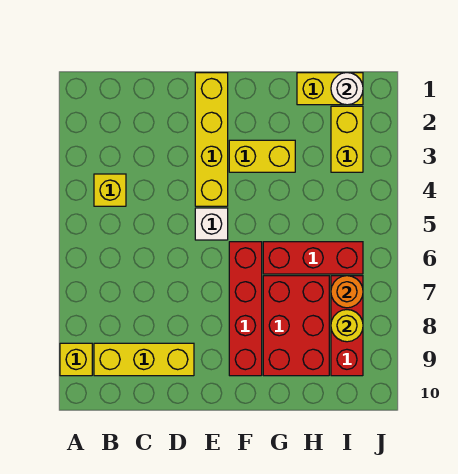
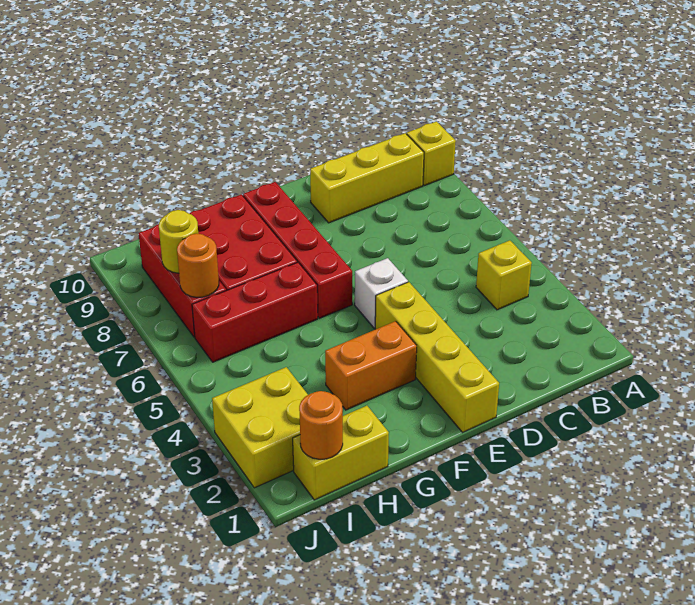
yellow brick F3:G3 level 1 -> orange brick F3:G3 level 1
white round brick I1 level 2 -> orange round brick I1 level 2
yellow brick I2:I3 level 1 -> yellow brick I2:J3 level 1

